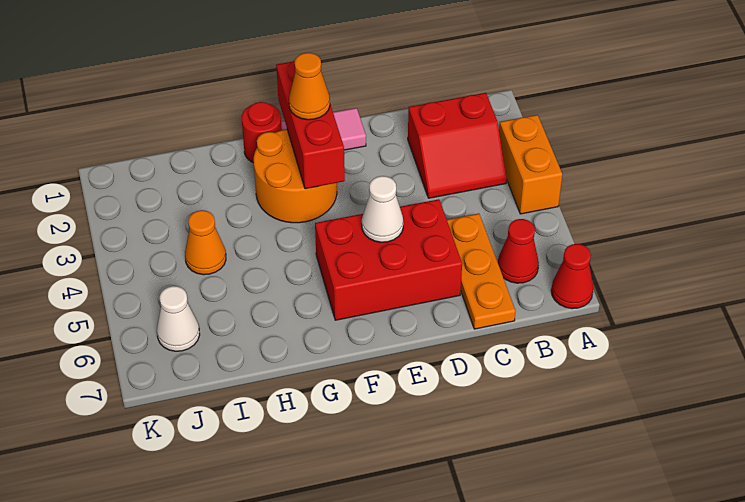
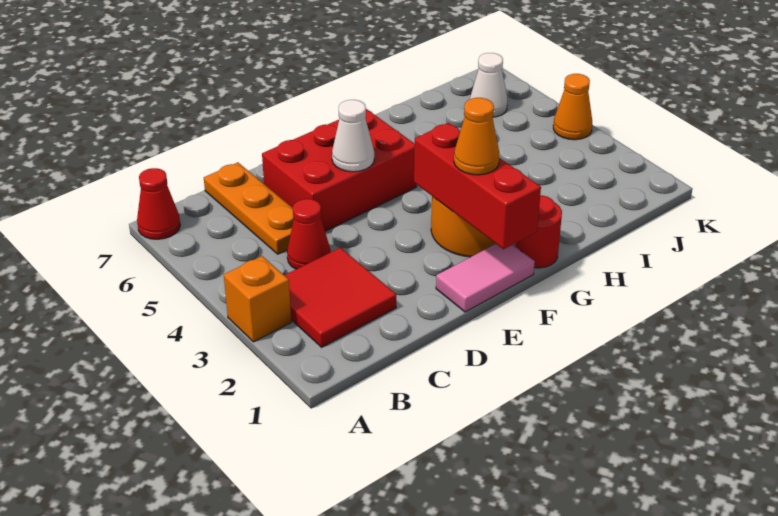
orange brick A3:A4 level 1 -> orange brick A3 level 1
red slope B2:C3 level 1 top 2 -> red tile B2:C3 level 1
red cone B6 level 1 -> red cone C4 level 1
orange cone I4 level 1 -> orange cone K4 level 1

